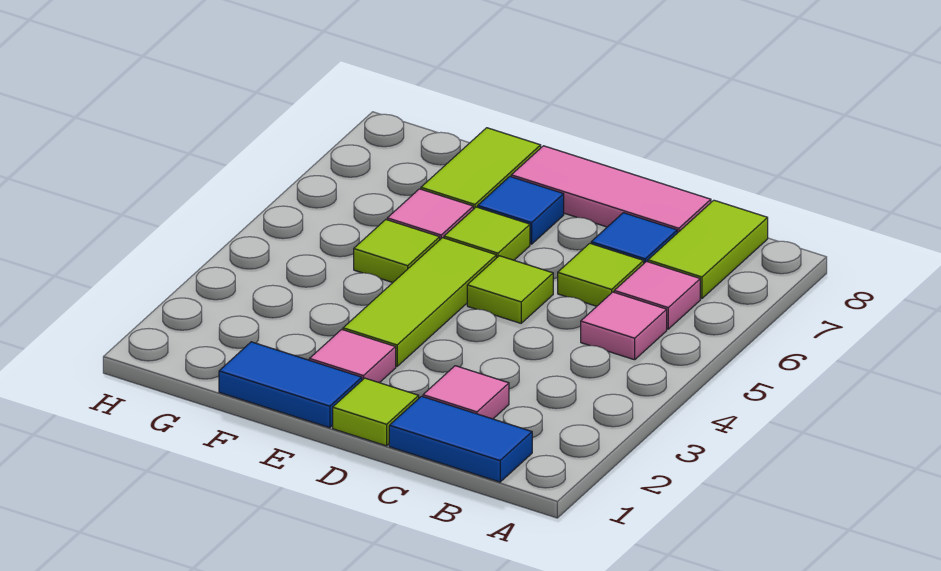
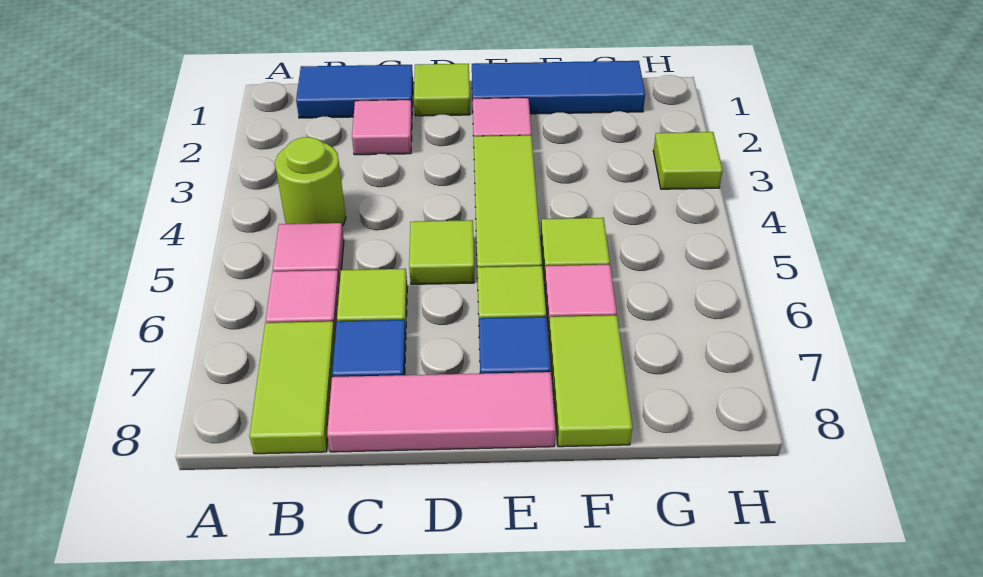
none -> lime round brick B4 level 1
blue tile E1:F1 level 1 -> blue tile E1:G1 level 1
none -> lime tile H3 level 1

